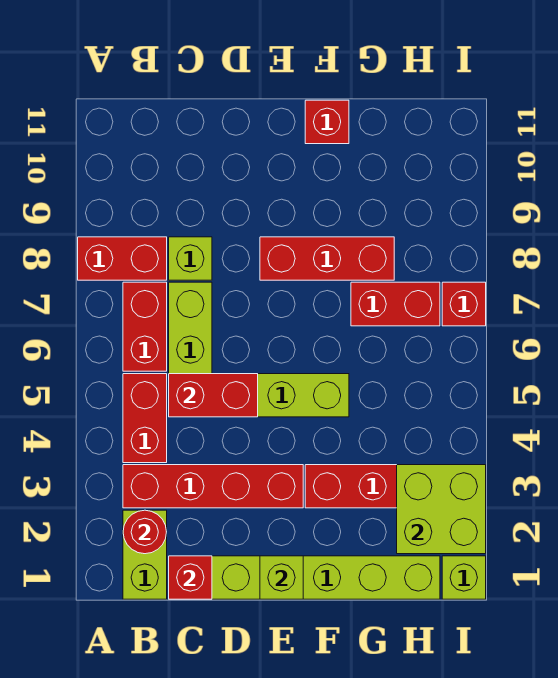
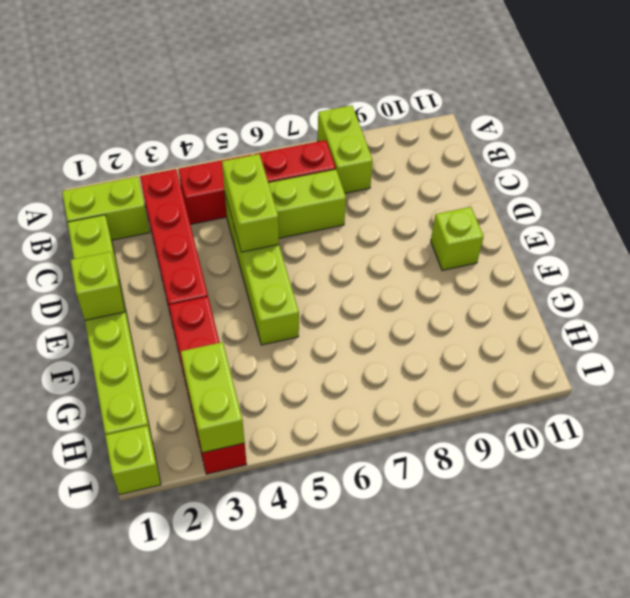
red brick A8:B8 level 1 -> lime brick A8:B8 level 1
red round brick B2 level 2 -> none
red brick C1 level 2 -> none
red brick C5:D5 level 2 -> lime brick C5:D5 level 2
lime brick C8 level 1 -> lime brick E10 level 1
red brick E8:G8 level 1 -> none
red brick F11 level 1 -> none
red brick G7:H7 level 1 -> none
lime brick H2:I3 level 2 -> lime brick H3:I3 level 2
red brick I7 level 1 -> none

